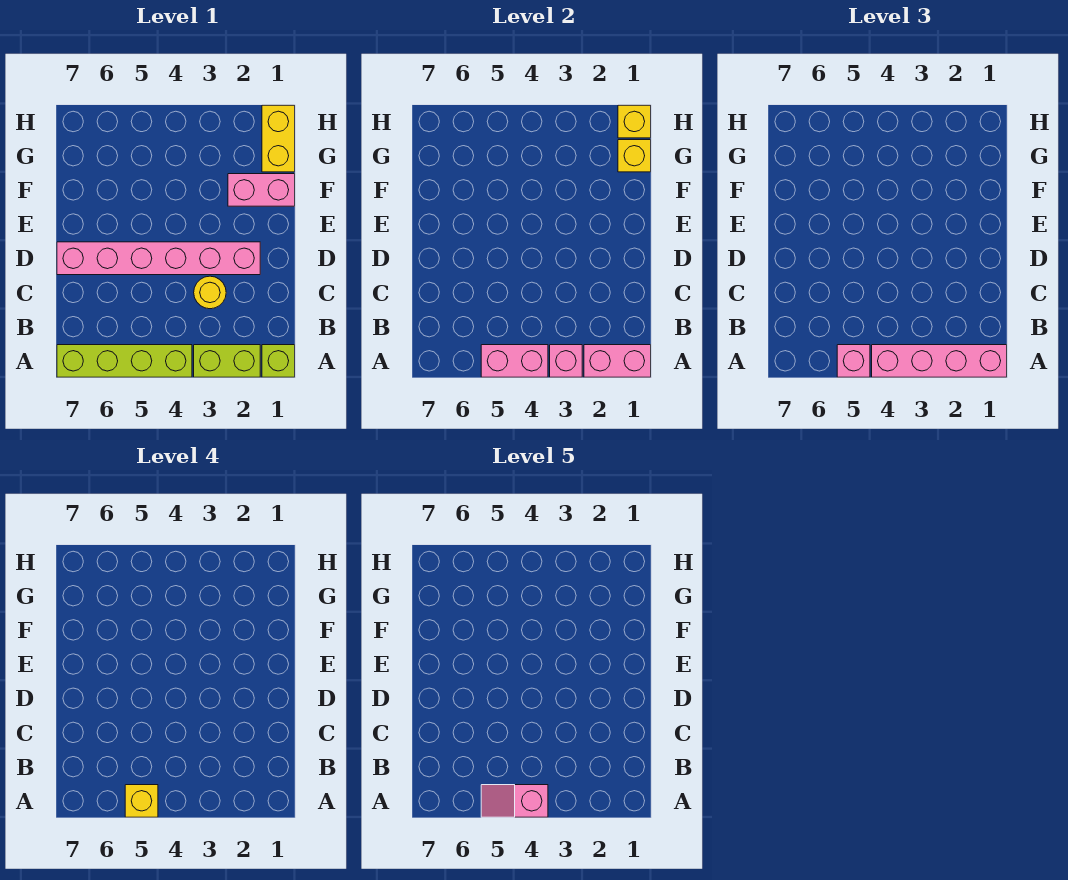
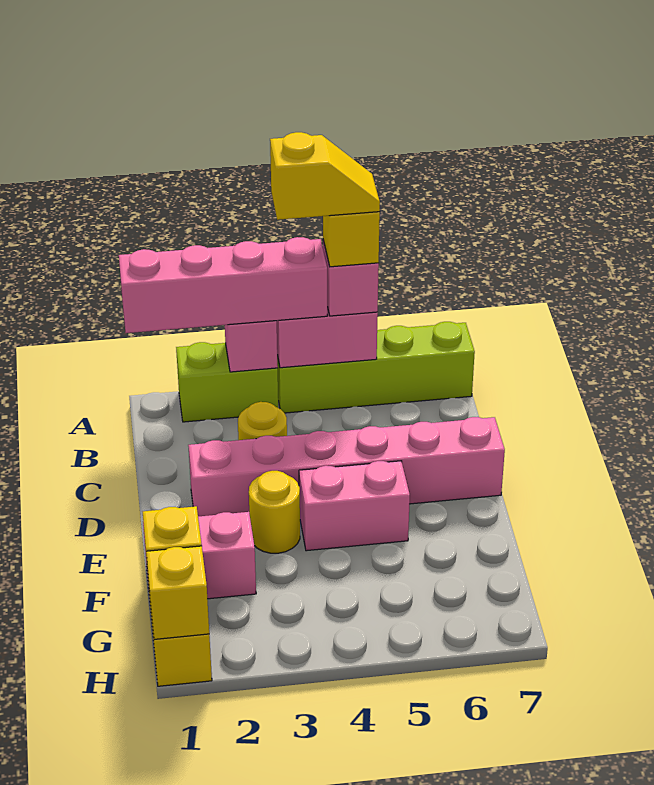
lime brick A1 level 1 -> none
pink brick A1:A2 level 2 -> pink brick E4:E5 level 1
pink slope A4:A5 level 5 top 4 -> yellow slope A4:A5 level 5 top 4
none -> yellow round brick E3 level 1

